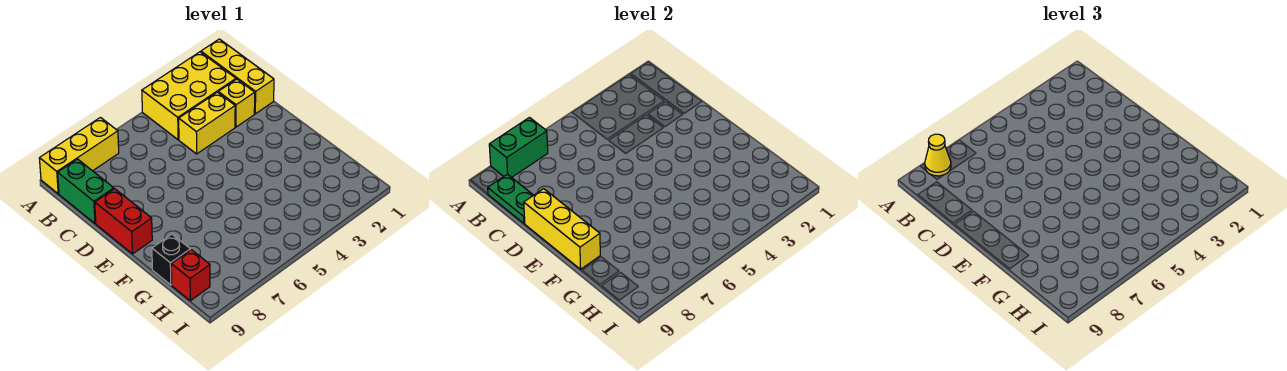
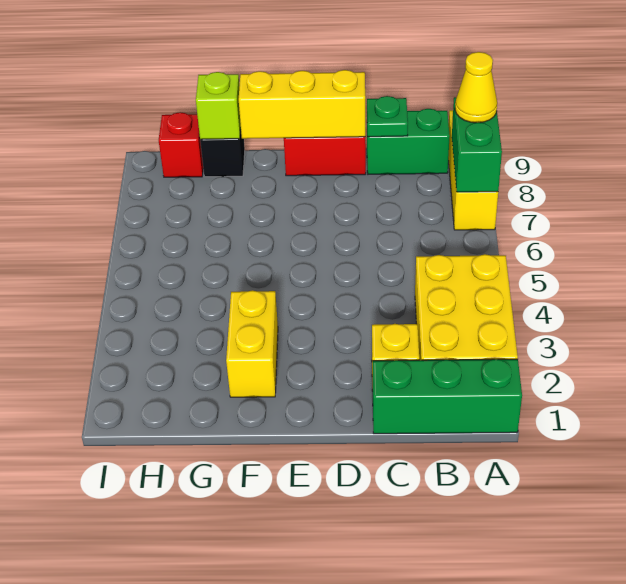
yellow brick A1:C1 level 1 -> green brick A1:C1 level 1
green plate B9:C9 level 2 -> green plate C9 level 2
yellow brick C3:C4 level 1 -> yellow brick F2:F3 level 1
none -> lime brick G9 level 2

